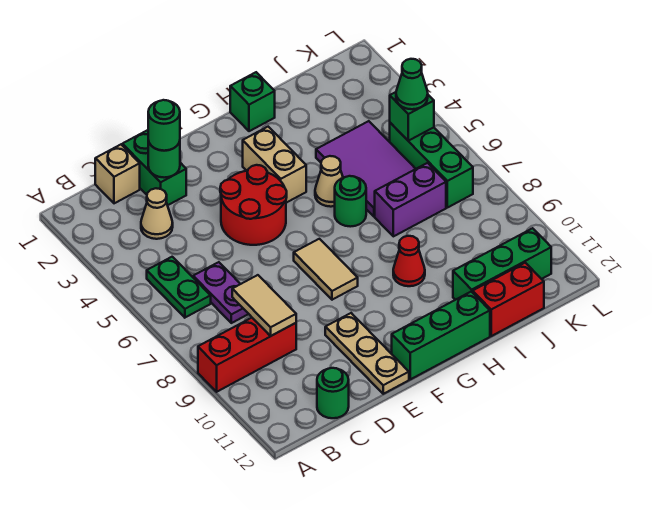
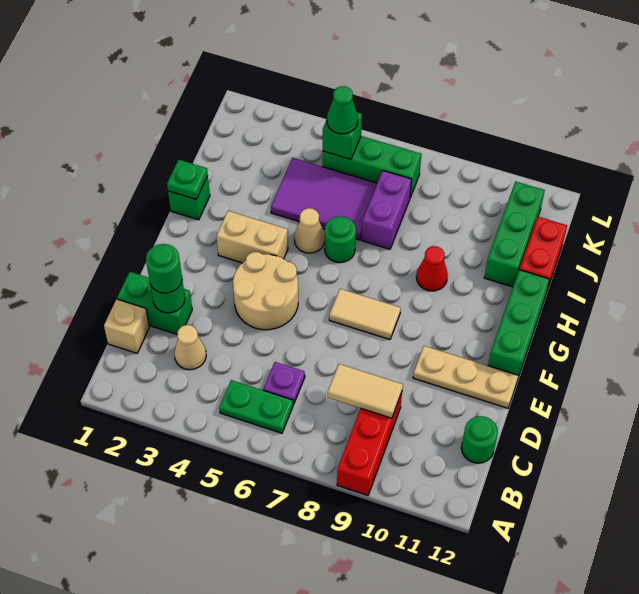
purple plate C6:C7 level 1 -> purple plate C6 level 1
red round brick E4:F5 level 1 -> tan round brick E4:F5 level 1
none -> green plate H1 level 2

